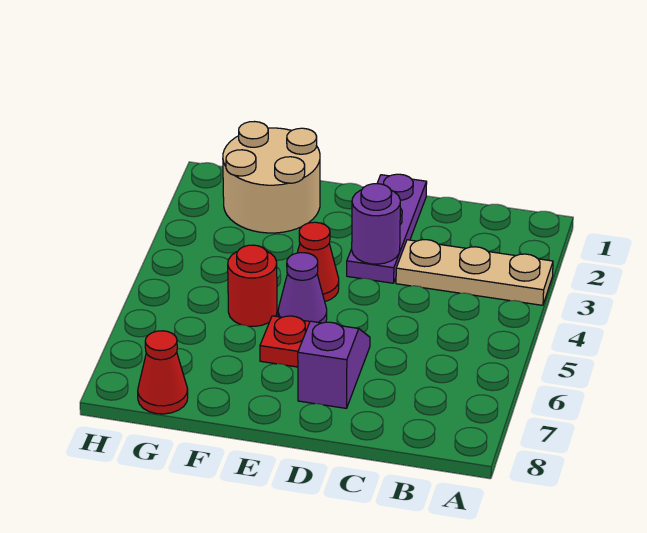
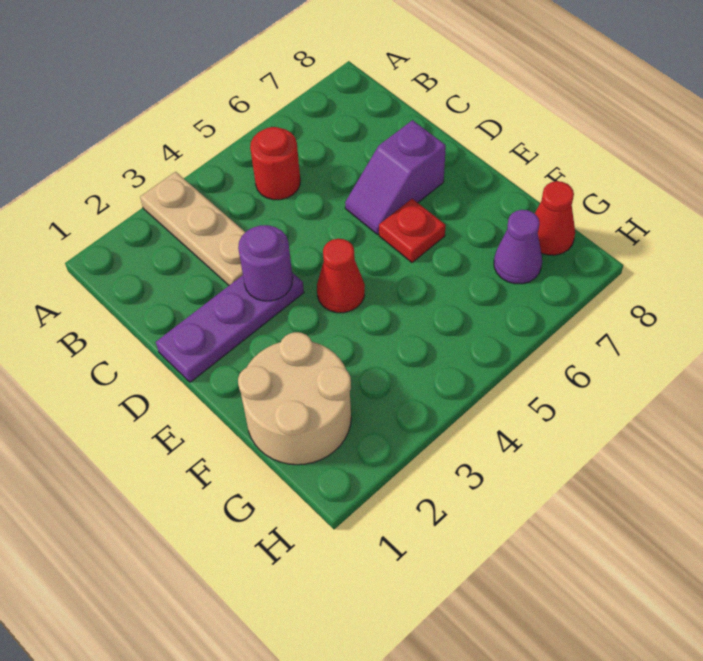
purple cone E5 level 1 -> purple cone G7 level 1
red round brick F5 level 1 -> red round brick B5 level 1

